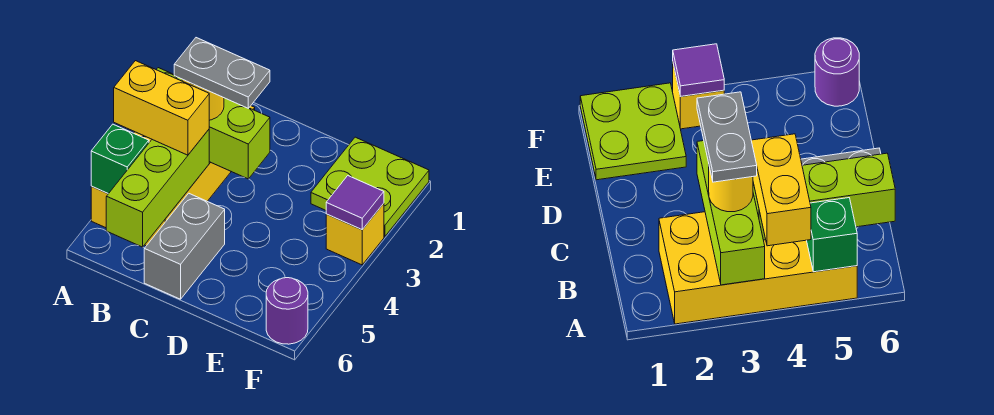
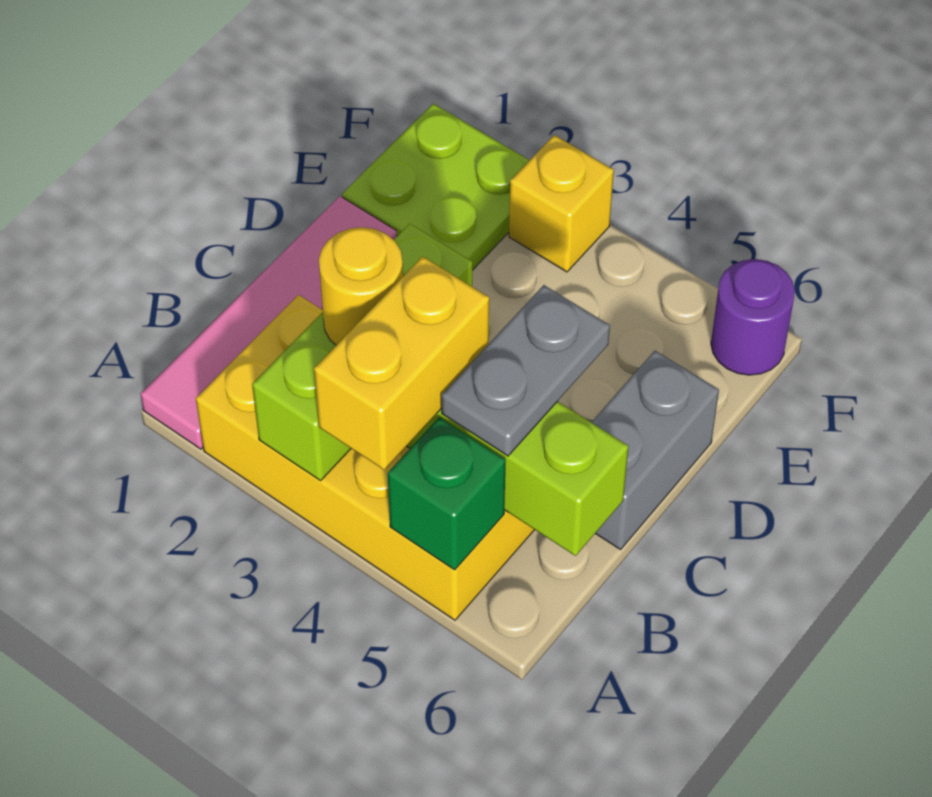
none -> pink tile A1:D1 level 1
grey plate B3:C3 level 4 -> grey plate B5:C5 level 3
grey brick C5:C6 level 1 -> grey brick C6:D6 level 1
purple tile F3 level 2 -> none

